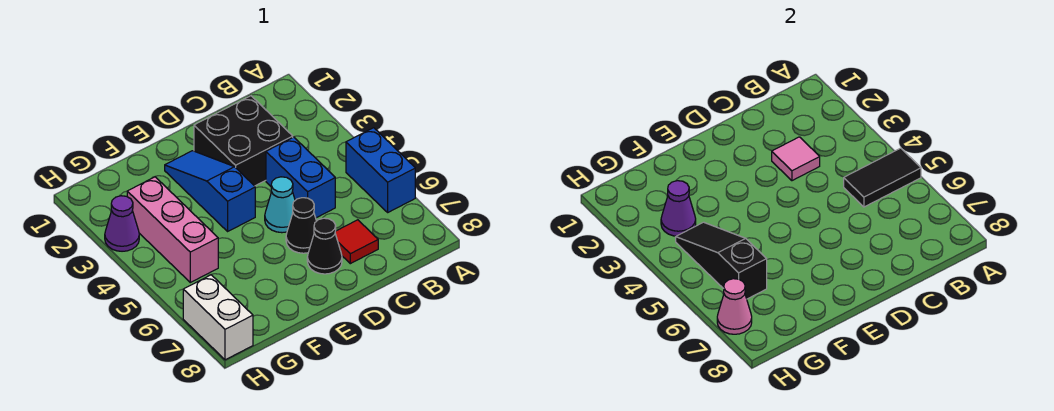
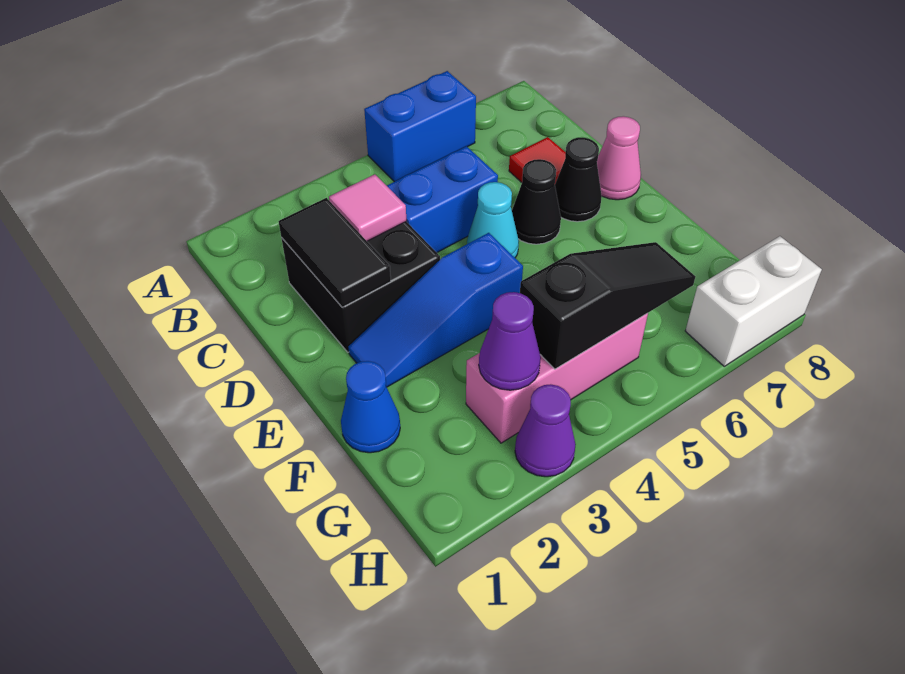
black tile A5:B5 level 2 -> black tile C2:D2 level 2
none -> blue cone F1 level 1
black slope G4:G6 level 2 top 6 -> black slope G4:G6 level 2 top 4
pink cone H7 level 2 -> pink cone D8 level 1

